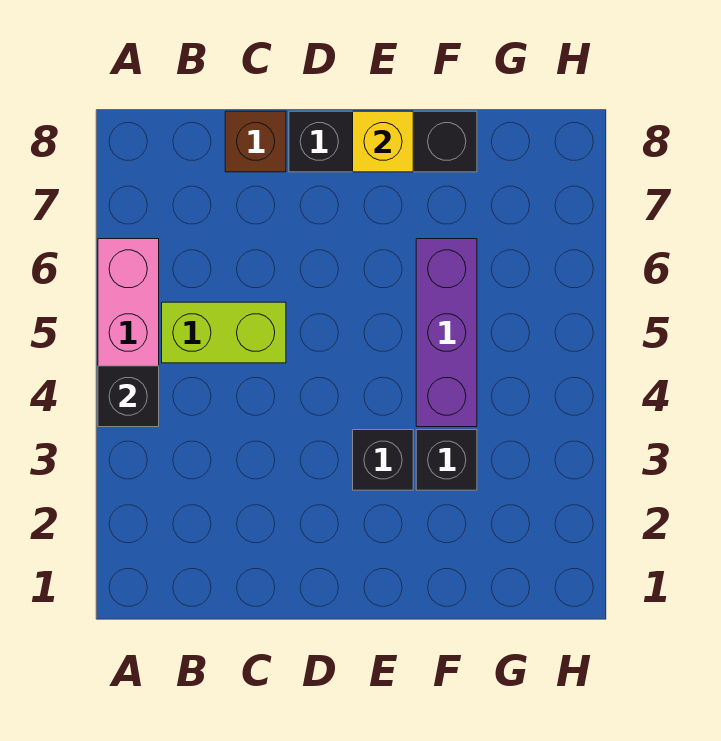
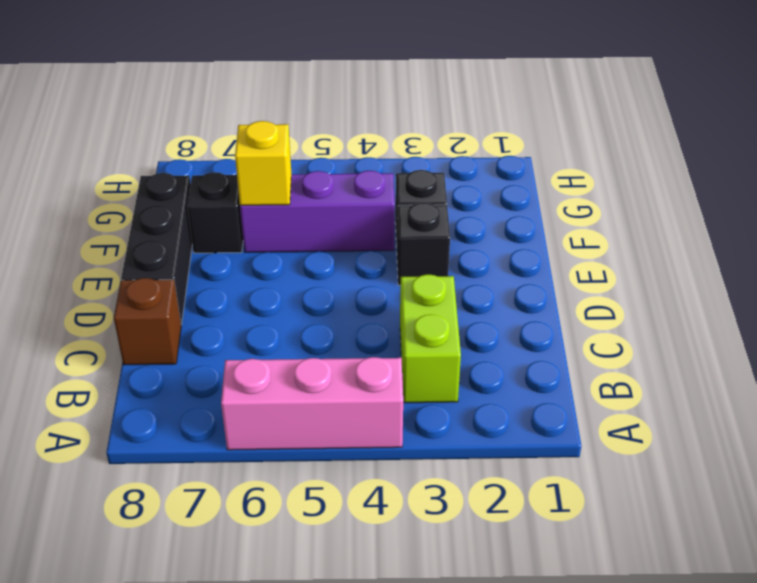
black brick A4 level 2 -> black brick F7 level 1
lime brick B5:C5 level 1 -> lime brick B3:C3 level 1
yellow brick E8 level 2 -> yellow brick F6 level 2

